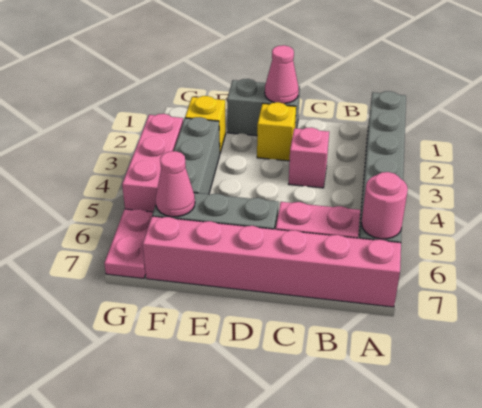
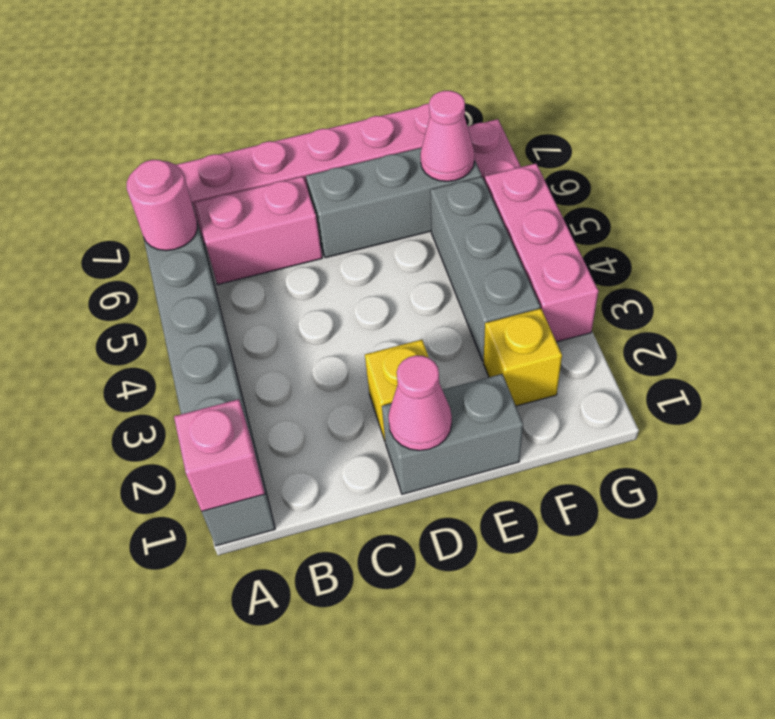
pink brick C3 level 1 -> pink brick A1 level 2

